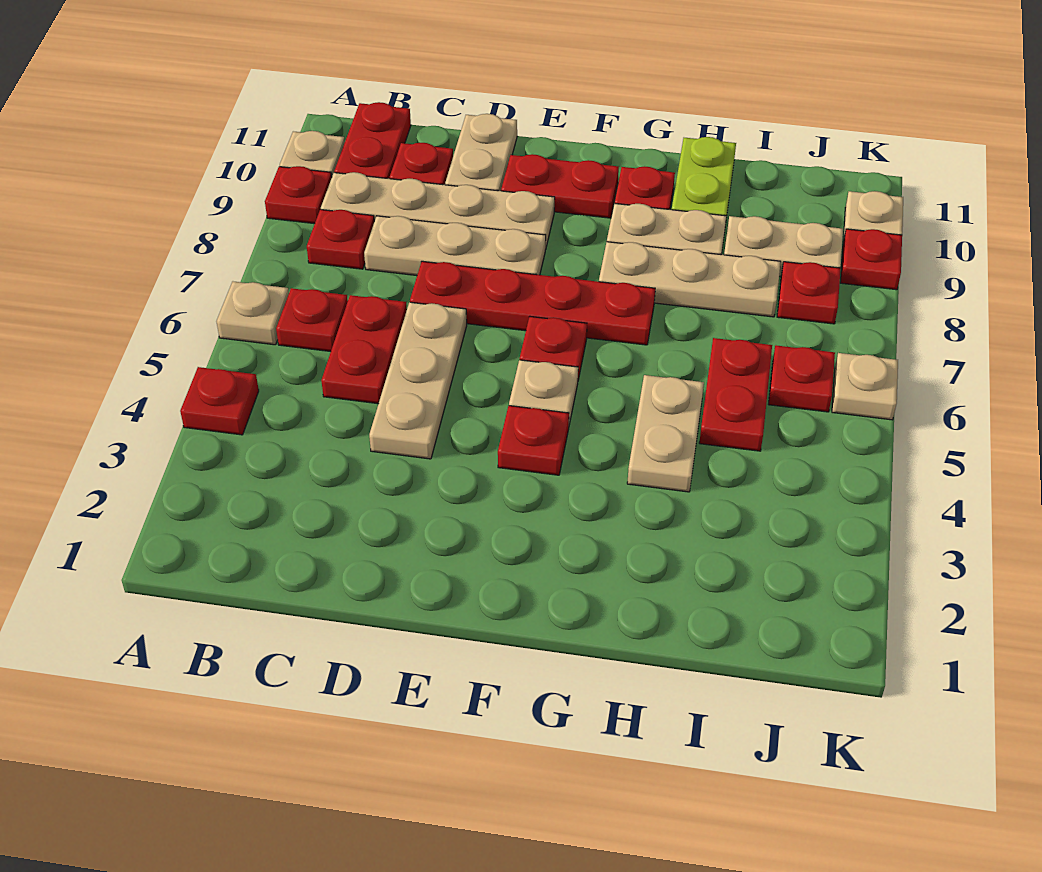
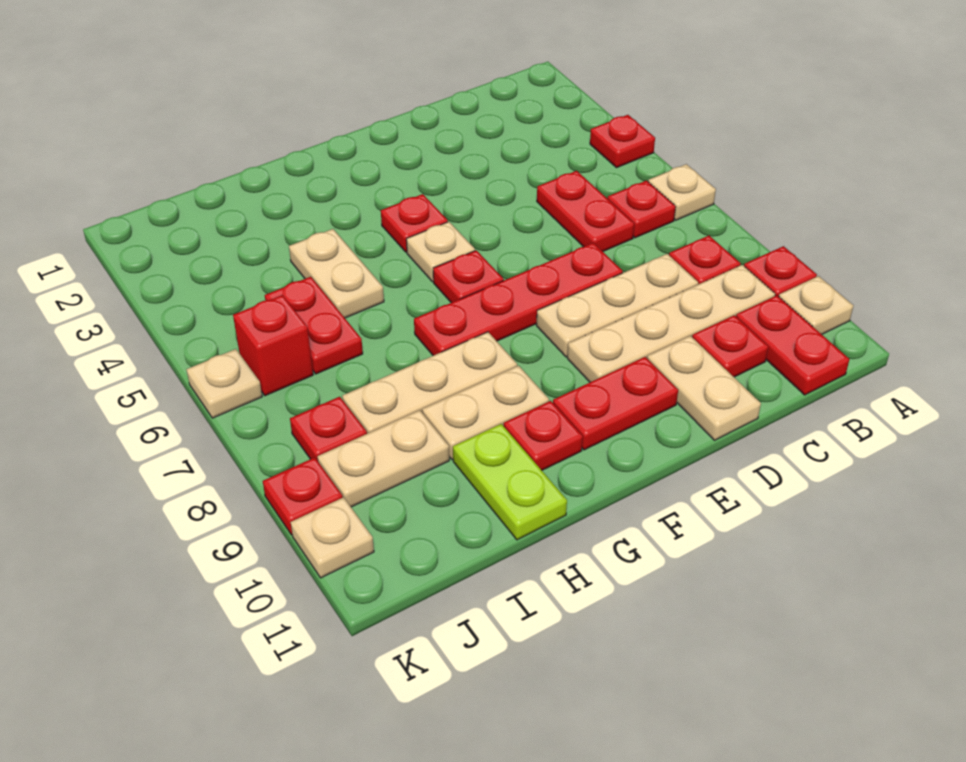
tan plate D4:D6 level 1 -> none
red plate J6 level 1 -> red brick J6 level 1

